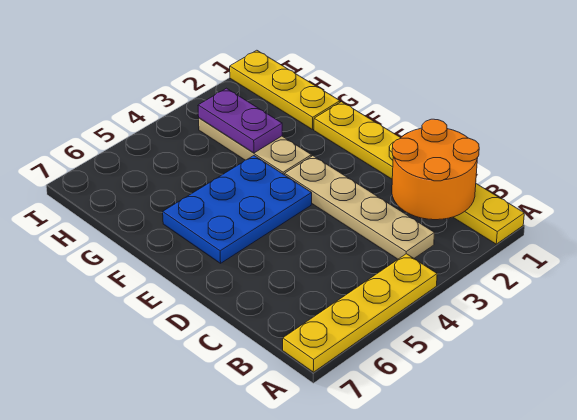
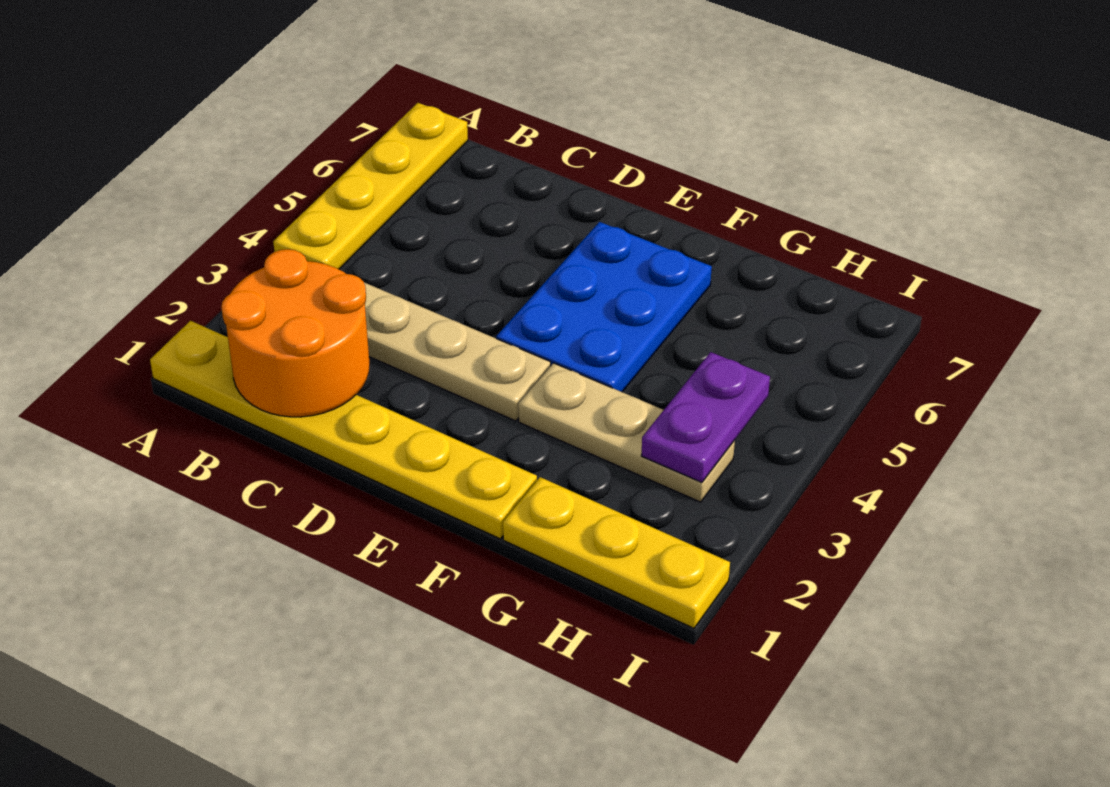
purple plate G3:H3 level 2 -> purple plate H3:H4 level 2

